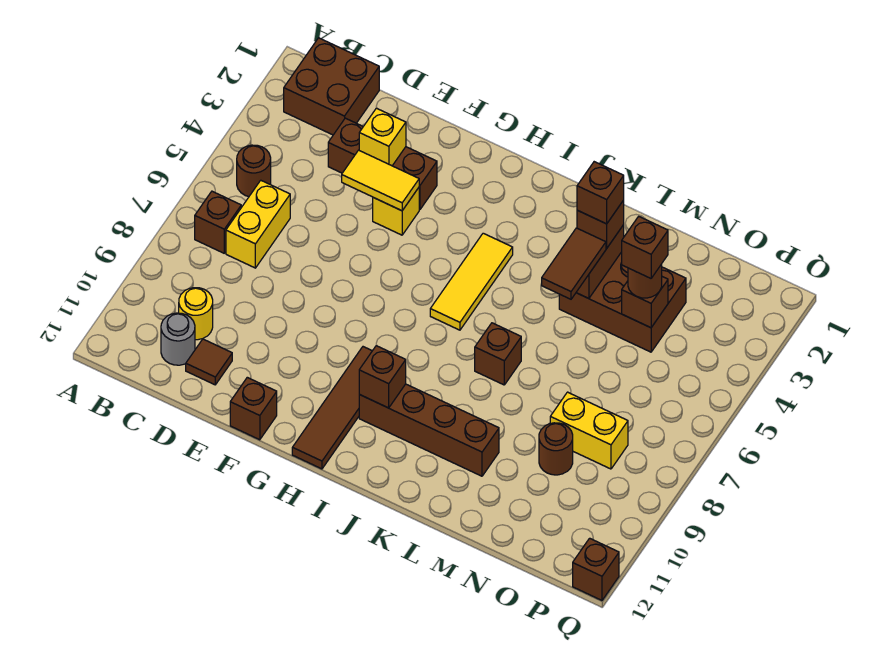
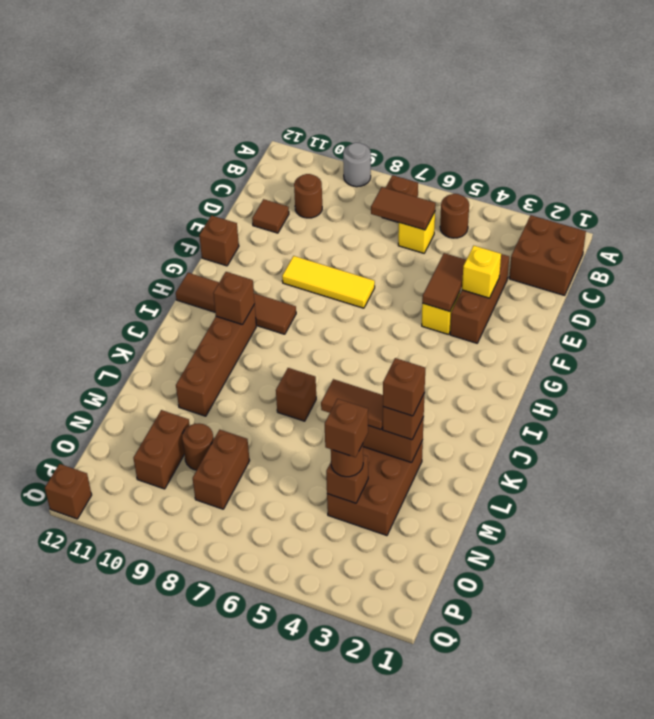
yellow brick C6:C7 level 1 -> yellow brick C6 level 1
none -> brown tile C6:C7 level 2
yellow round brick C10 level 1 -> brown round brick C10 level 1
grey round brick C11 level 1 -> grey round brick A9 level 1
yellow tile E4:F4 level 2 -> brown tile E4:F4 level 2
yellow tile I4:I6 level 1 -> yellow tile F7:F9 level 1
yellow brick N8:O8 level 1 -> brown brick N8:O8 level 1
none -> brown brick N10:O10 level 1

